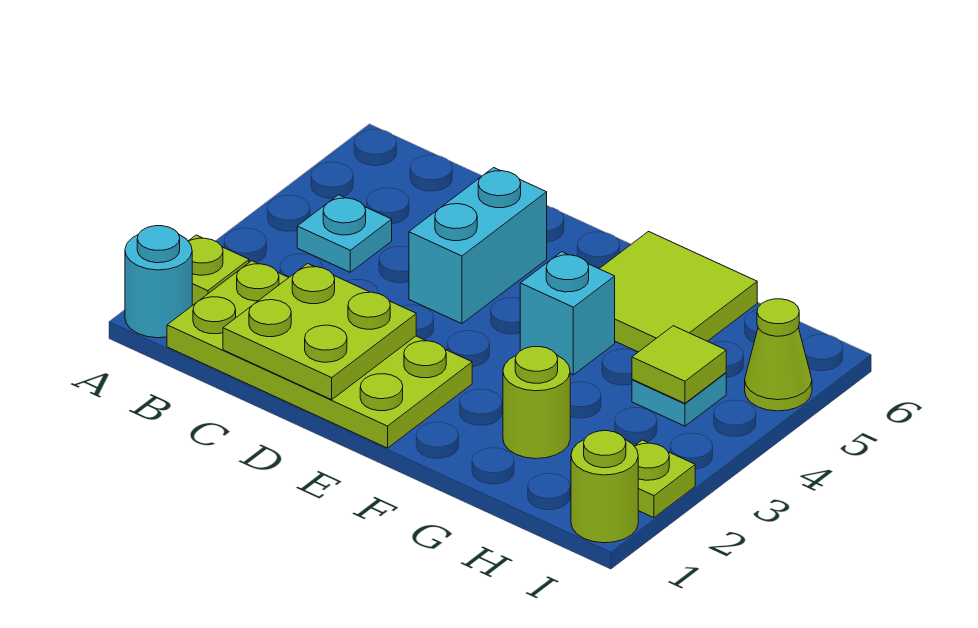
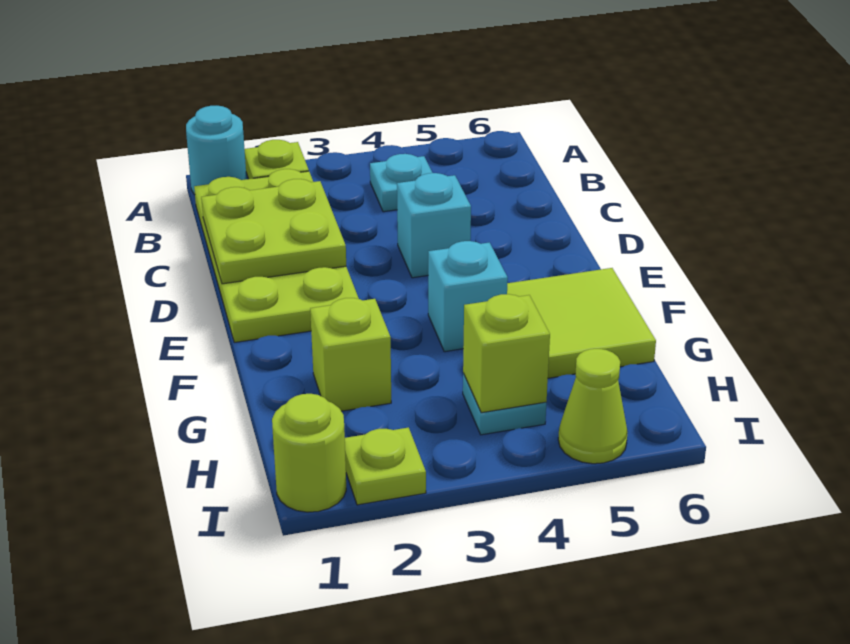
cyan brick D4:D5 level 1 -> cyan brick D4 level 1
lime round brick G2 level 1 -> lime brick G2 level 1
lime tile H4 level 2 -> lime brick H4 level 2

